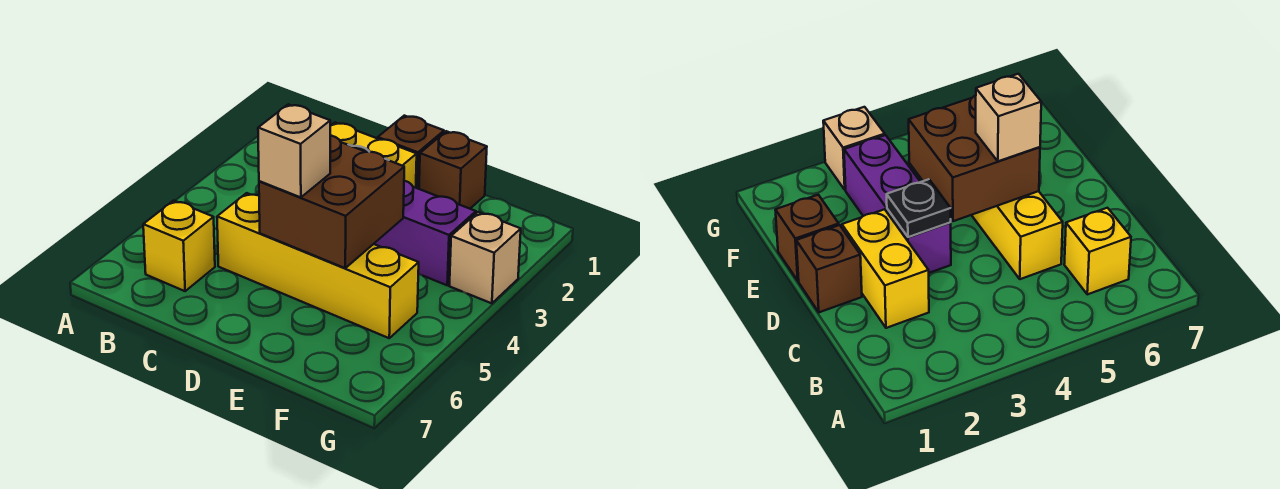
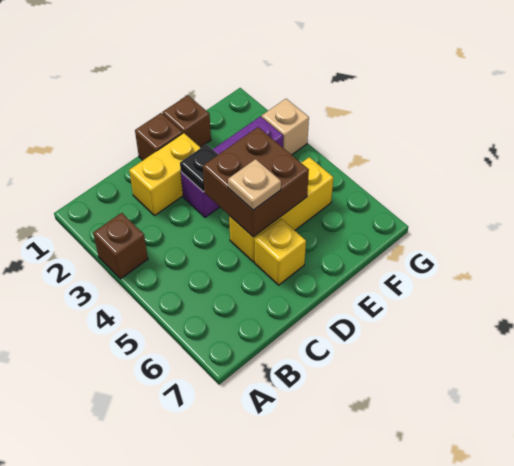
none -> brown brick A3 level 1
yellow brick B6 level 1 -> yellow brick D6 level 1
yellow brick C5:F5 level 1 -> yellow brick D5:F5 level 1
tan brick D5 level 3 -> tan plate D5 level 3

